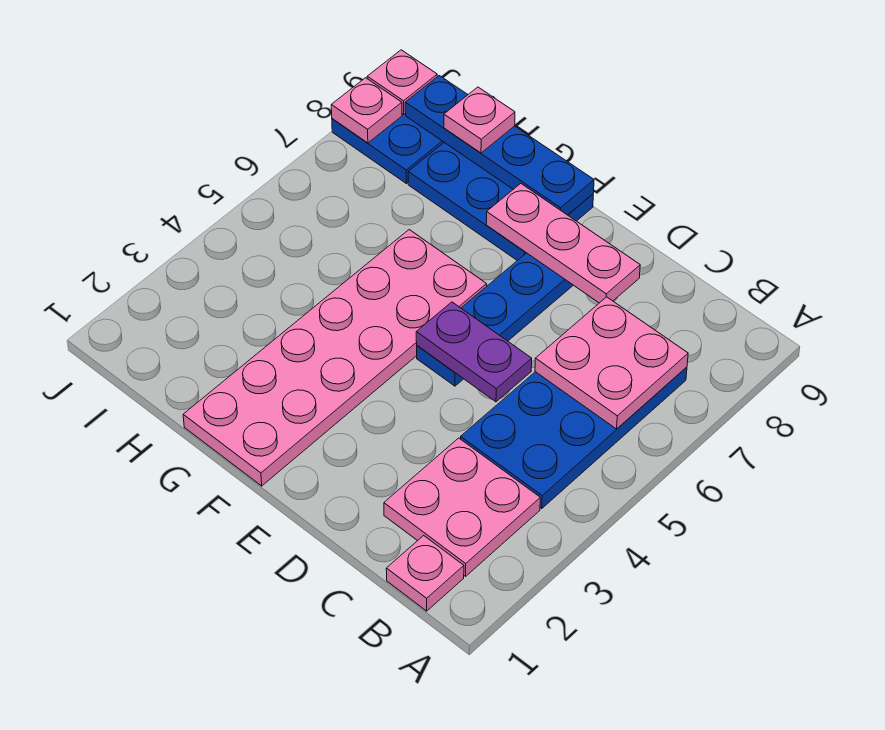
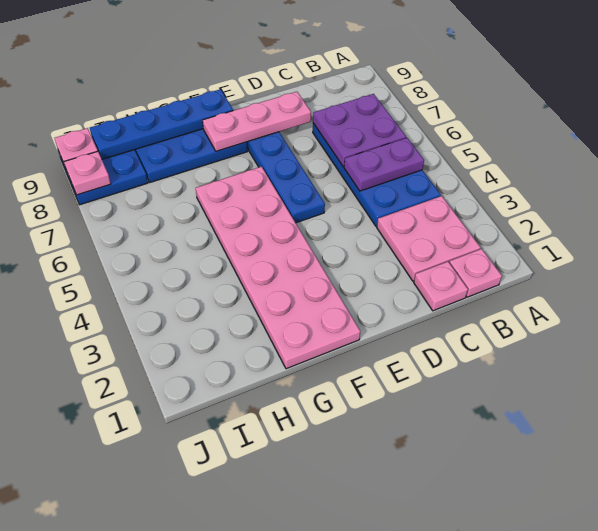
pink plate B6:C7 level 2 -> purple plate B6:C7 level 2
purple plate D5:E5 level 2 -> purple plate B5:C5 level 2
pink plate H9 level 3 -> pink plate C1 level 1

